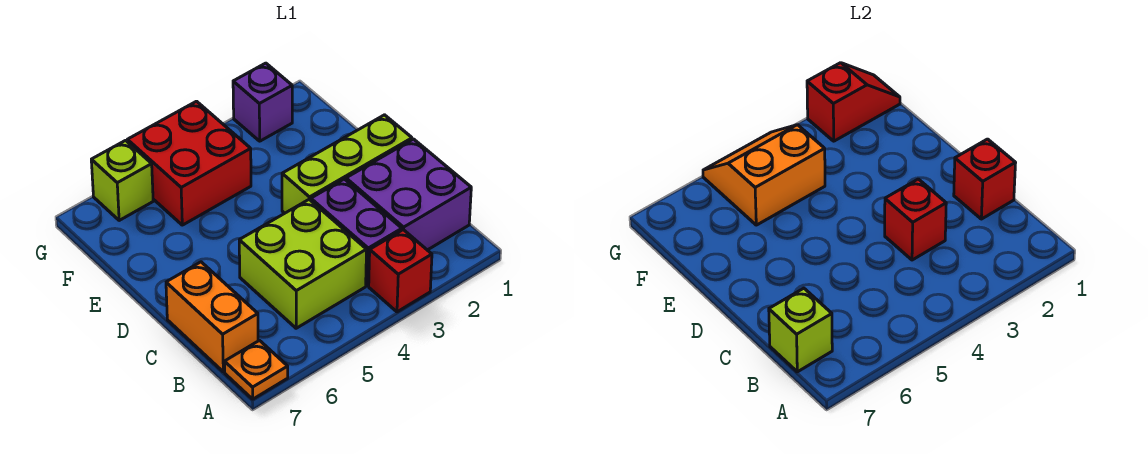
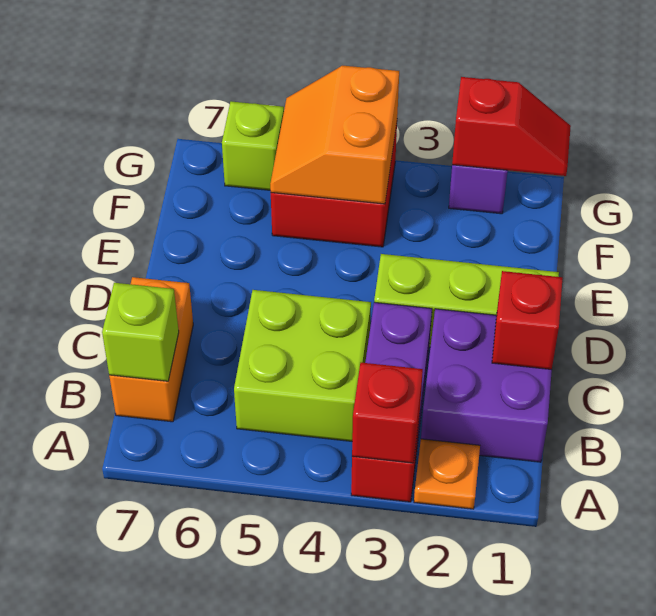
orange plate A7 level 1 -> orange plate A2 level 1
red brick C3 level 2 -> red brick A3 level 2
orange slope F4:G5 level 2 top F -> orange slope F4:G5 level 2 top 4

